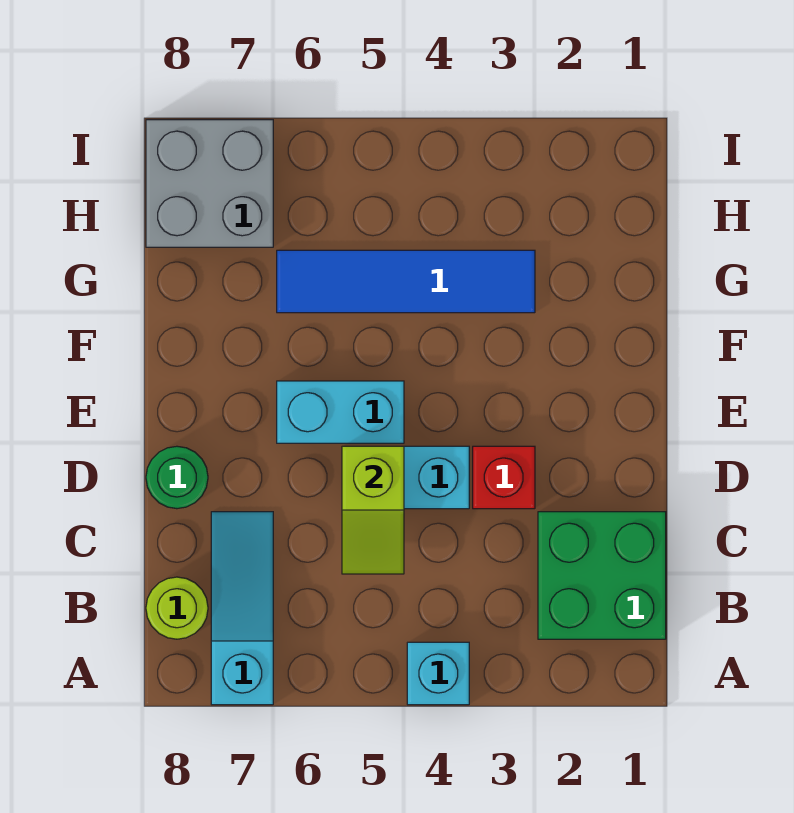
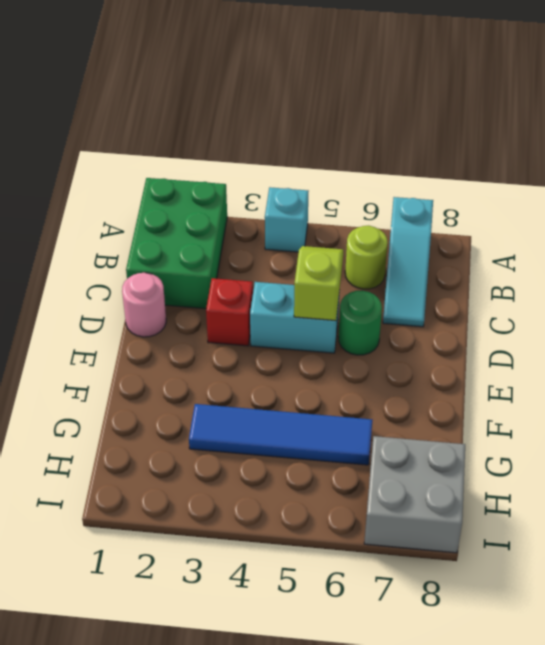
green brick B1:C2 level 1 -> green brick A1:C2 level 1
lime round brick B8 level 1 -> lime round brick B6 level 1
none -> pink round brick D1 level 1
green round brick D8 level 1 -> green round brick D6 level 1
cyan brick E5:E6 level 1 -> none

